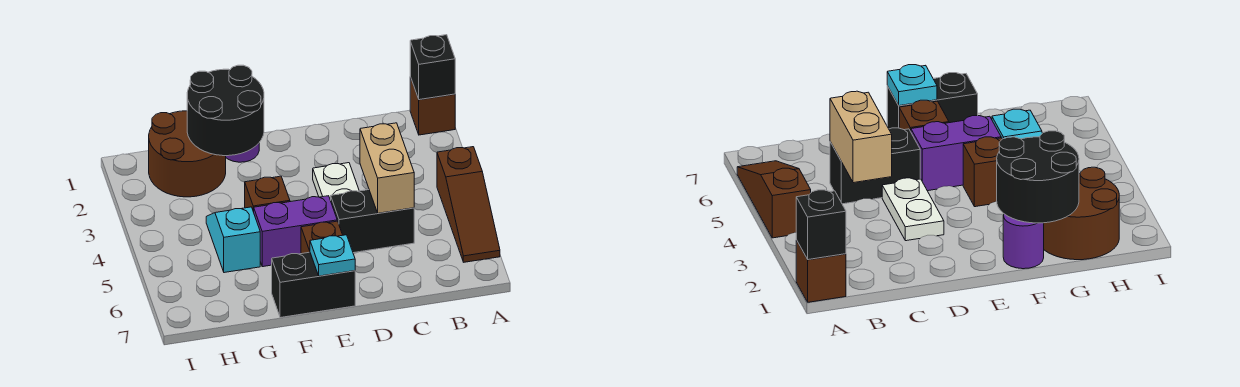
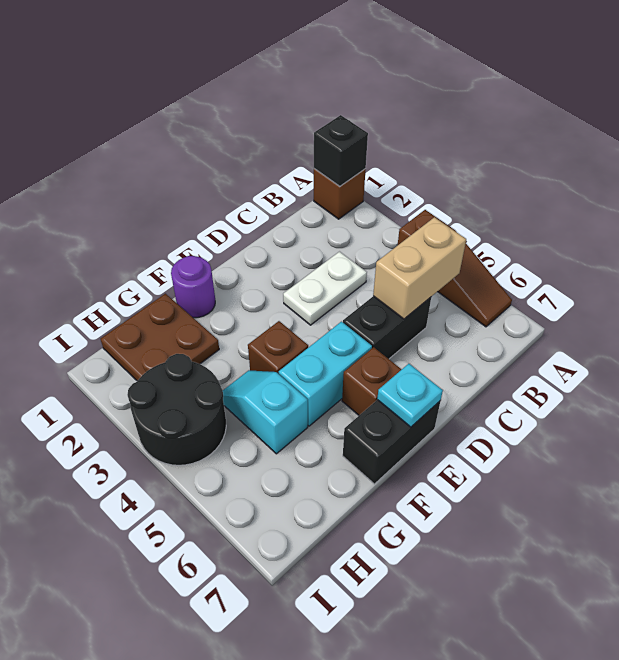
tan brick C4:C5 level 2 -> tan brick B5:C5 level 2
white plate D3:D4 level 1 -> white plate C3:D3 level 1
purple brick E5:F5 level 1 -> cyan brick E5:F5 level 1
black round brick F1:G2 level 2 -> black round brick H3:I4 level 1
brown round brick G1:H2 level 1 -> brown plate G1:H2 level 1

